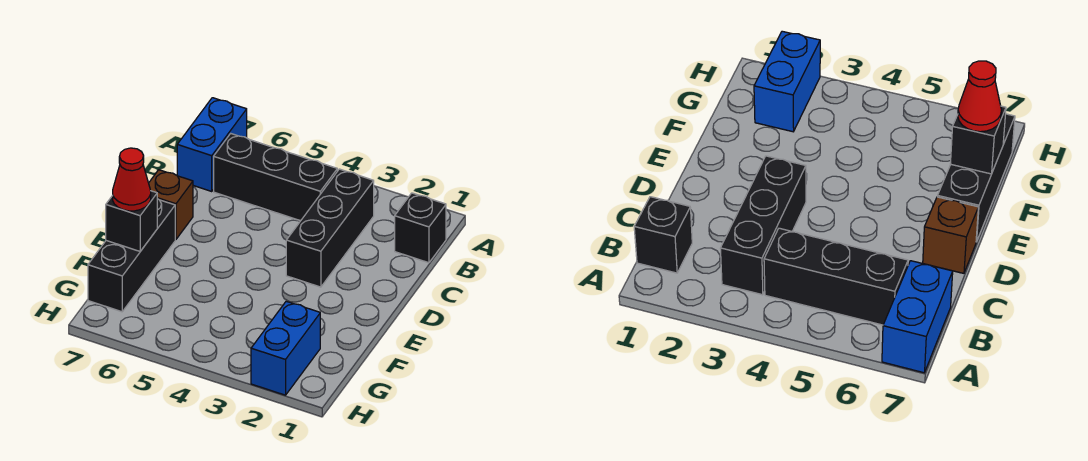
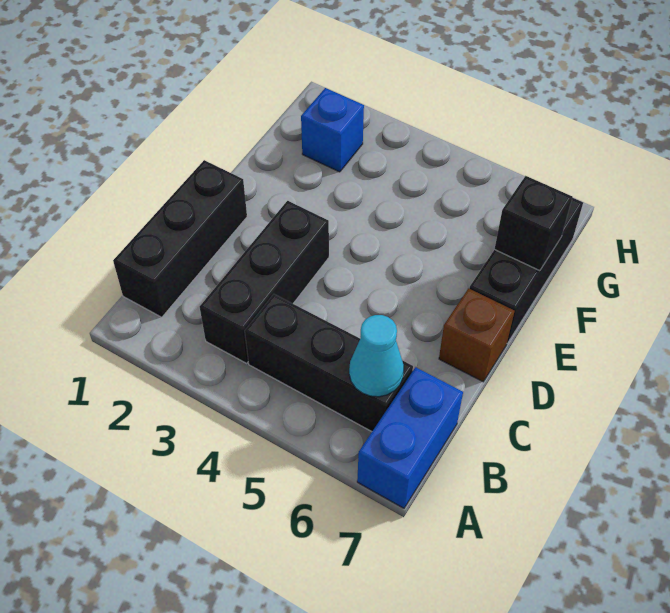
black brick B1 level 1 -> black brick B1:D1 level 1
none -> cyan cone B6 level 2
red cone F7 level 3 -> none
blue brick G2:H2 level 1 -> blue brick G2 level 1

